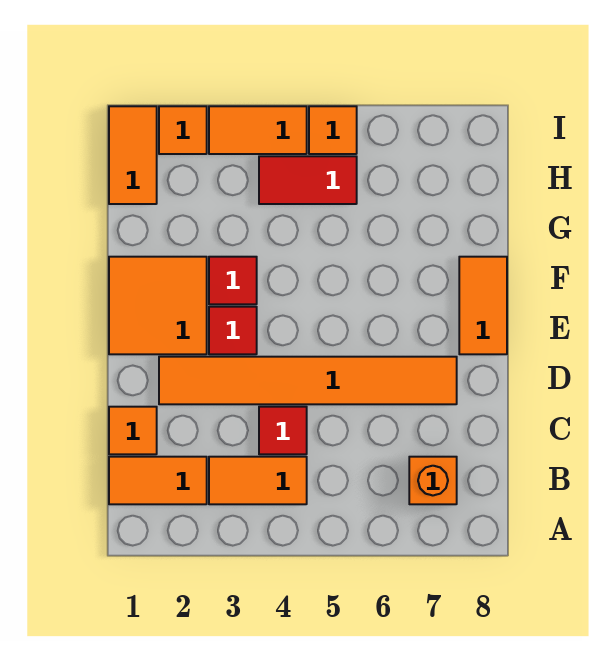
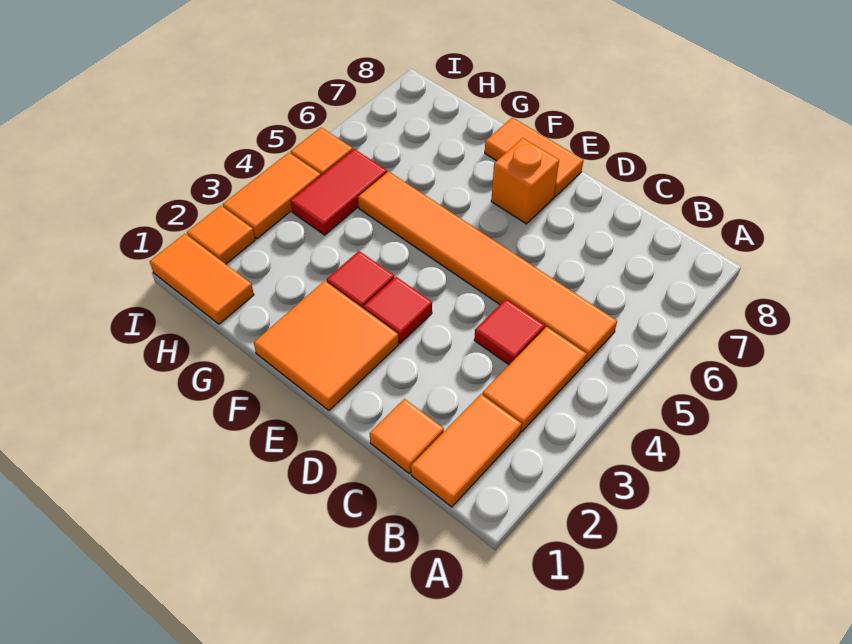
orange brick B7 level 1 -> orange brick E7 level 1
orange tile D2:D7 level 1 -> orange tile B5:G5 level 1

